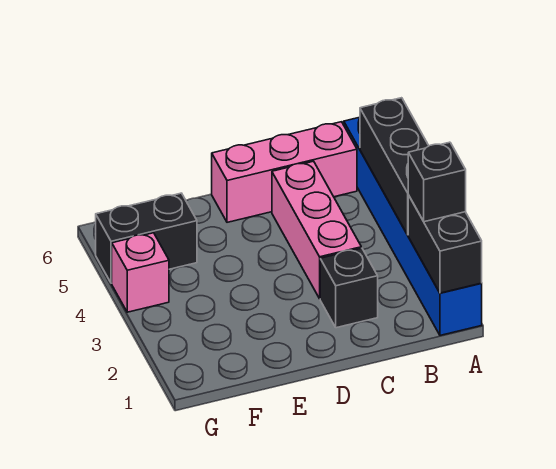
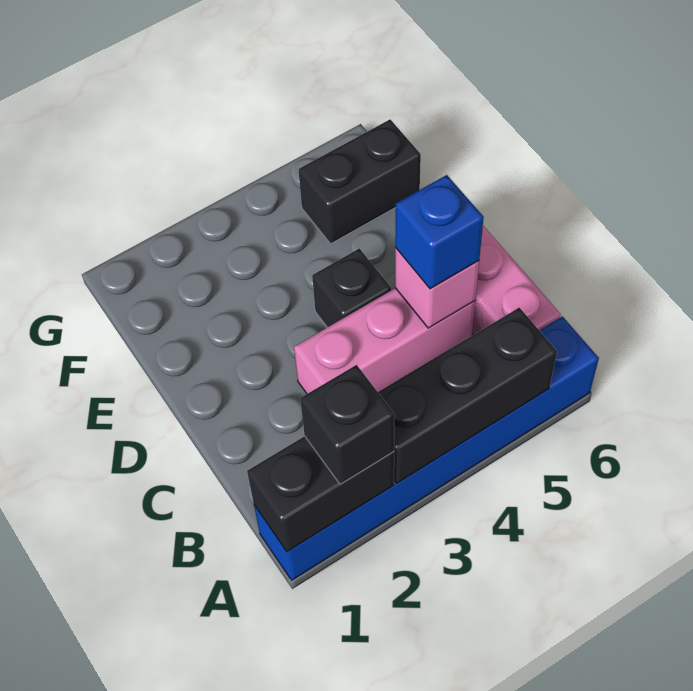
black brick C2 level 1 -> black brick D4 level 1
none -> blue brick C5 level 3
black brick F5:G5 level 1 -> black brick F5:F6 level 1
pink brick G4 level 1 -> pink brick C5 level 2

